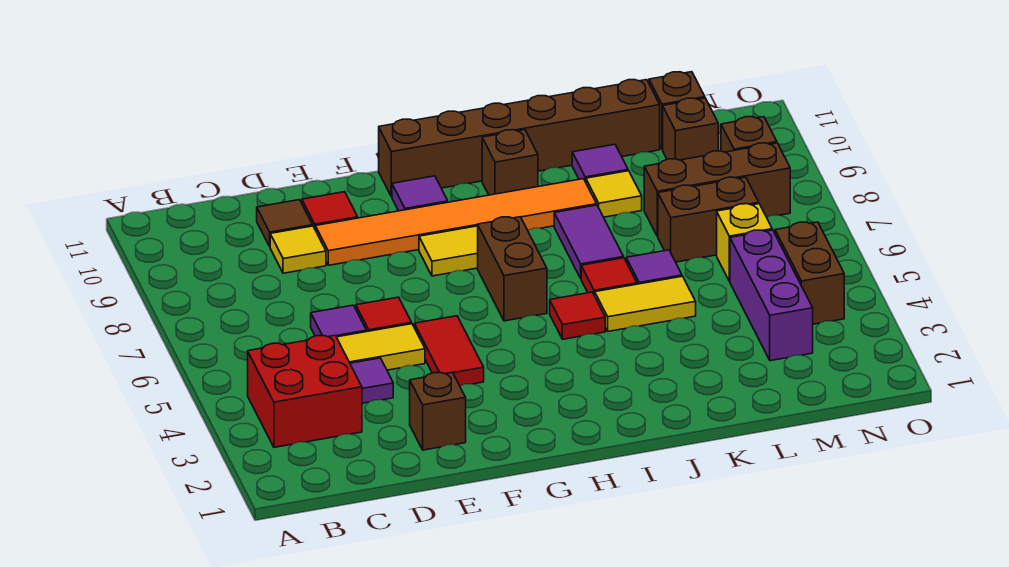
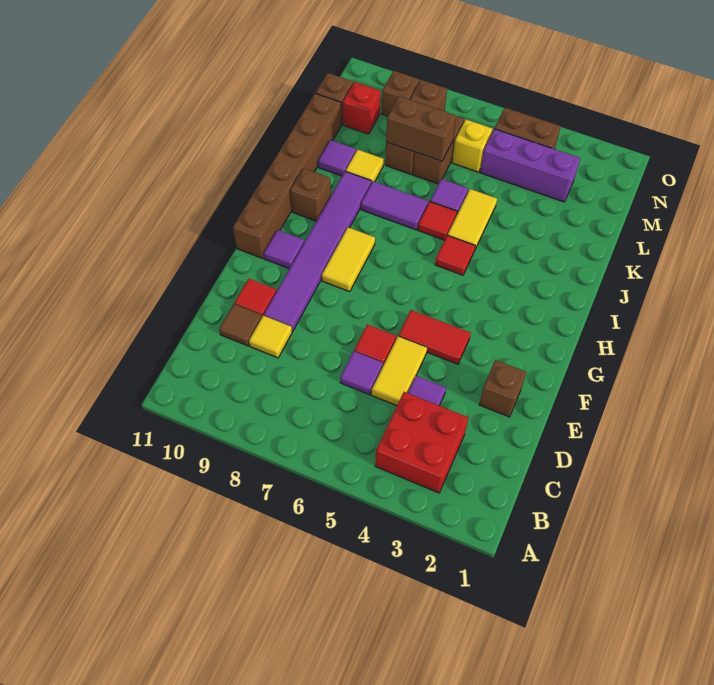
orange tile E9:J9 level 1 -> purple tile E9:J9 level 1
brown brick H6:H7 level 1 -> brown brick L7:L8 level 2
brown brick M10 level 1 -> red brick M10 level 1

